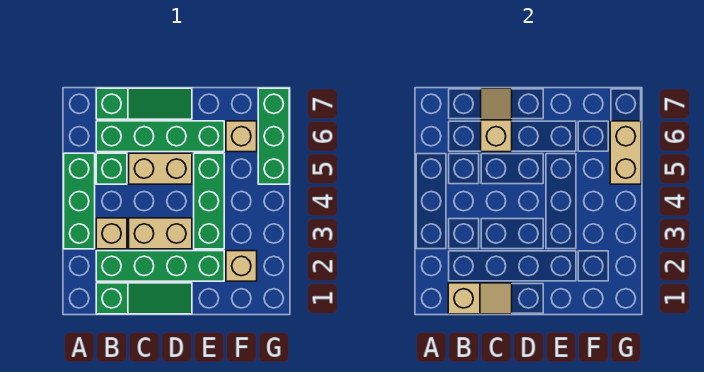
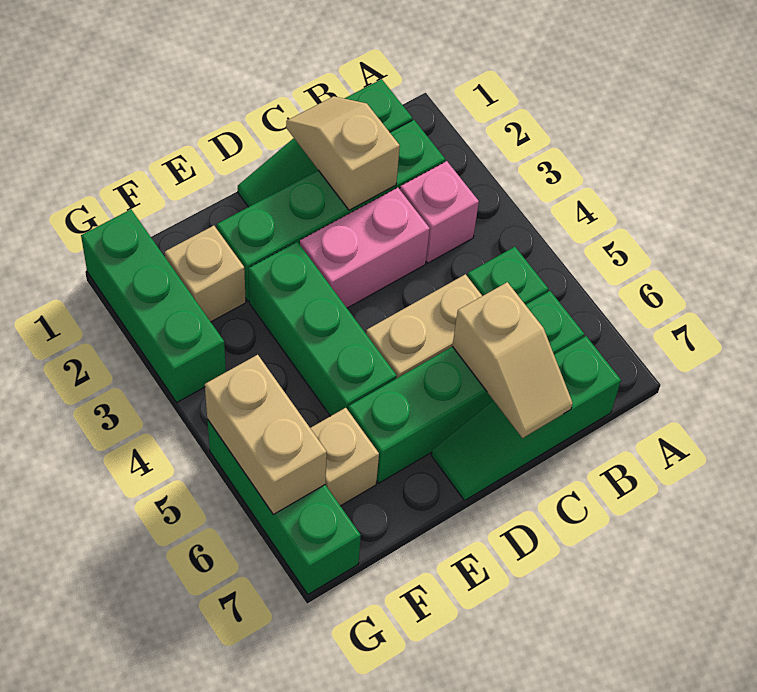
green brick A3:A5 level 1 -> green brick G1:G3 level 1
tan slope B1:C1 level 2 top B -> tan slope C1:C2 level 2 top 2
tan brick B3 level 1 -> pink brick B3 level 1
tan brick C3:D3 level 1 -> pink brick C3:D3 level 1

